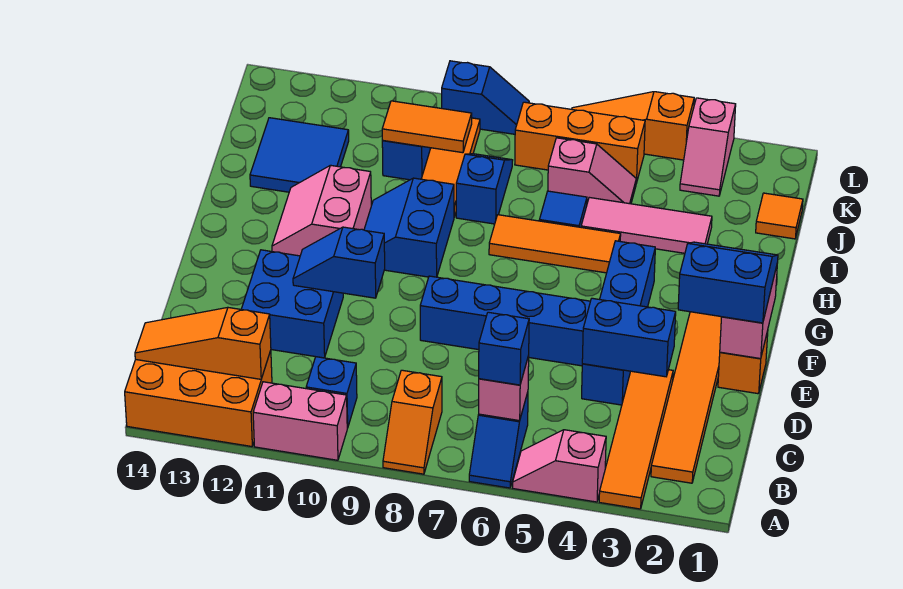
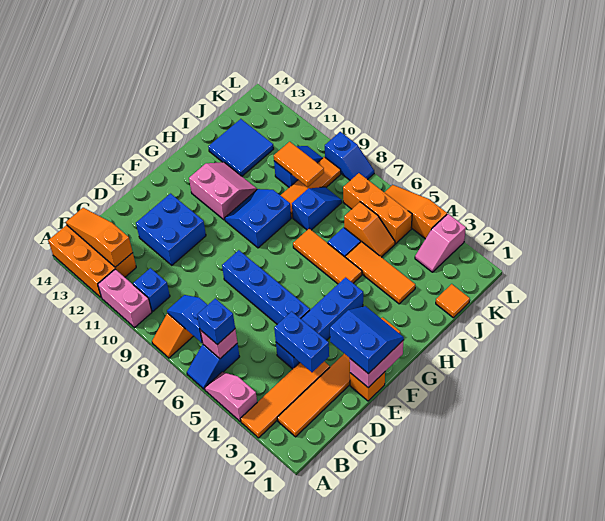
blue slope E10:E11 level 2 top 10 -> blue slope B7:B8 level 2 top 7
pink slope G11:H12 level 1 top 11 -> pink slope G11:H12 level 1 top G
pink tile I3:I5 level 1 -> orange tile I3:I5 level 1
pink slope J5:J6 level 1 top 6 -> orange slope J5:J6 level 1 top 6

